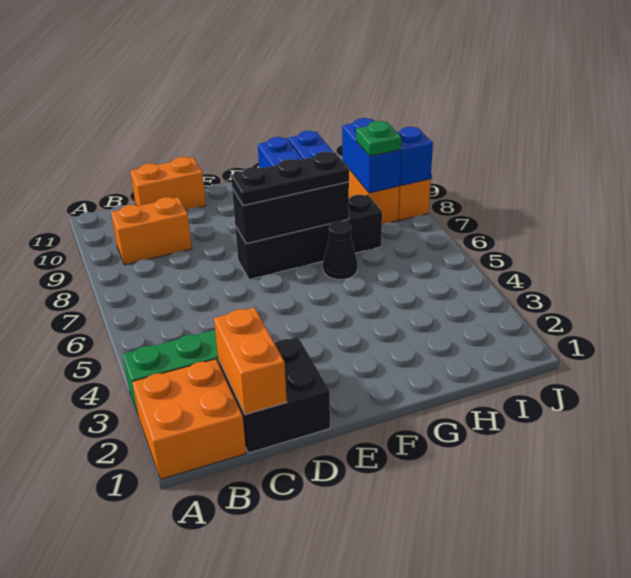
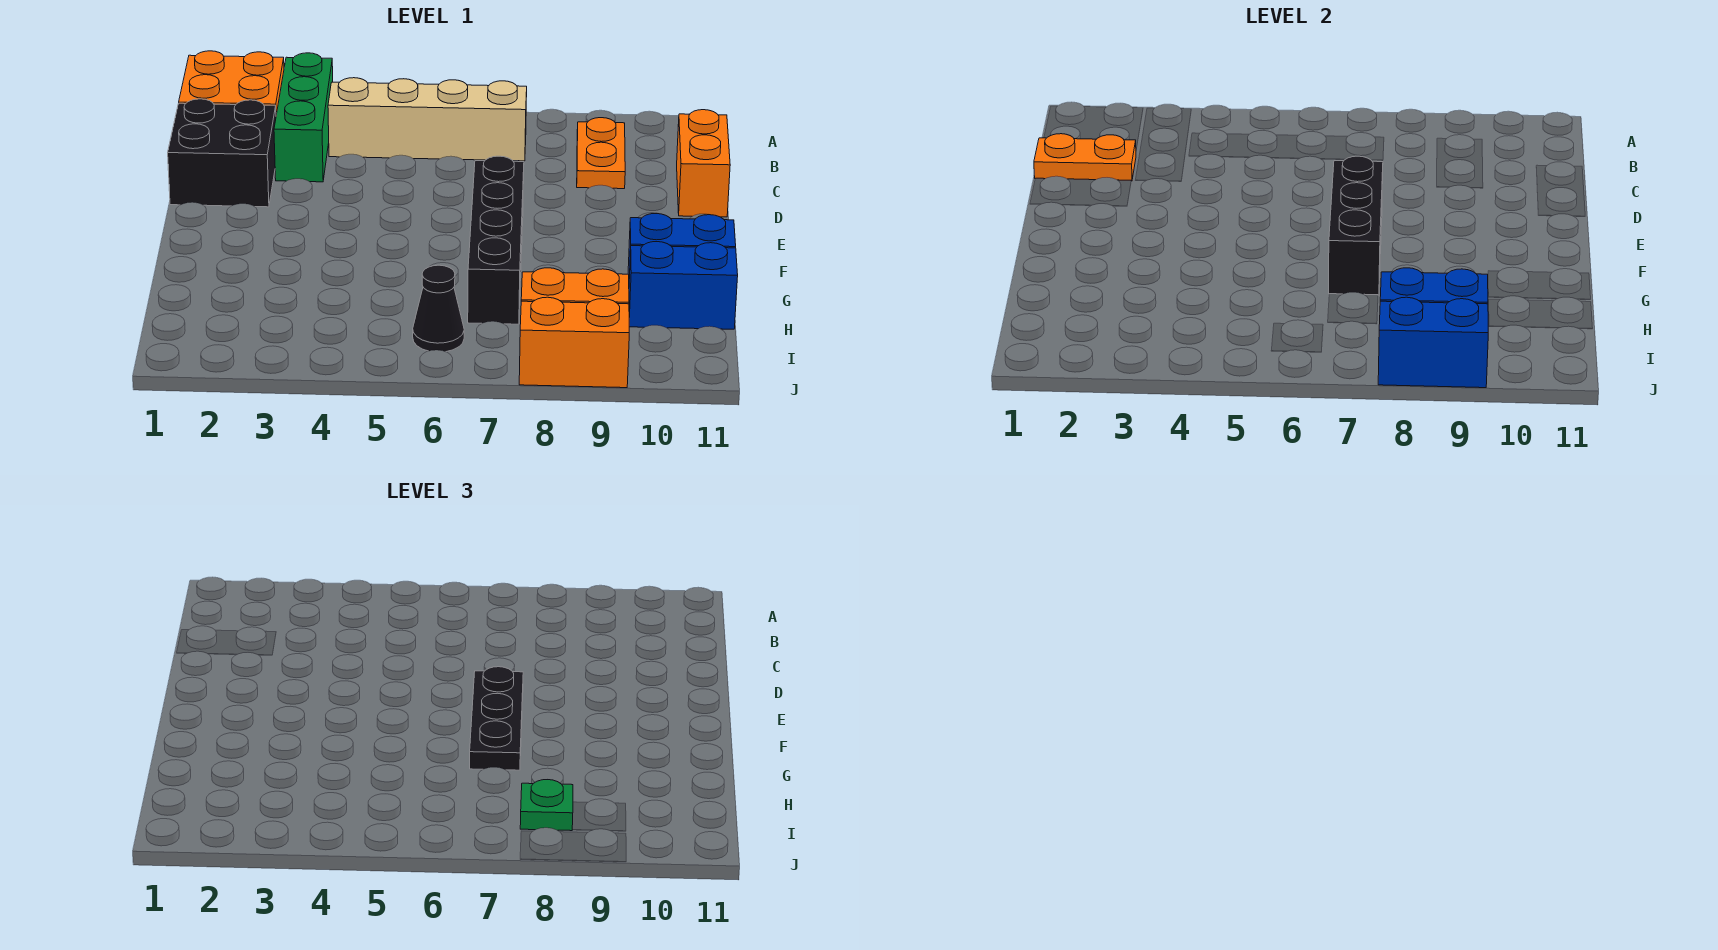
none -> tan brick B4:B7 level 1
orange brick B9:C9 level 1 -> orange plate B9:C9 level 1
orange brick C1:C2 level 2 -> orange plate C1:C2 level 2
black cone G6 level 1 -> black cone I6 level 1
blue brick J8 level 2 -> blue brick J8:J9 level 2

